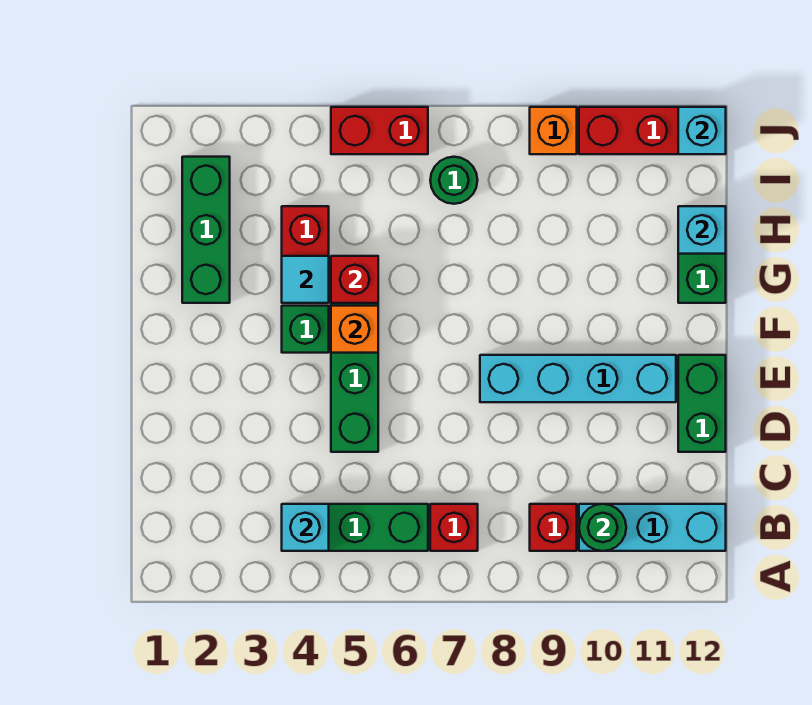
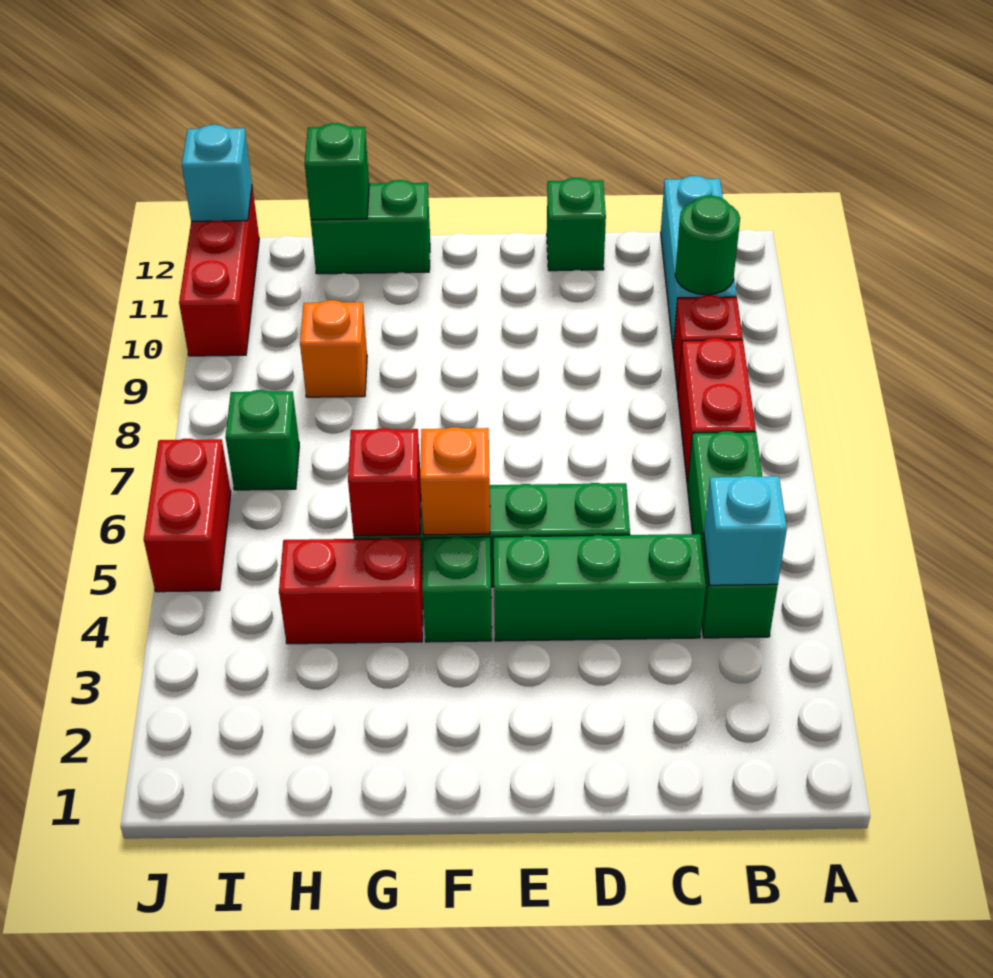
red brick B7 level 1 -> red brick B7:B8 level 1
green brick D12:E12 level 1 -> green brick D12 level 1
cyan brick E8:E11 level 1 -> none
green brick G2:I2 level 1 -> green brick C4:E4 level 1
cyan tile G4 level 2 -> none
cyan brick H12 level 2 -> green brick H12 level 2
green round brick I7 level 1 -> green brick I7 level 1
orange brick J9 level 1 -> orange brick H9 level 1

